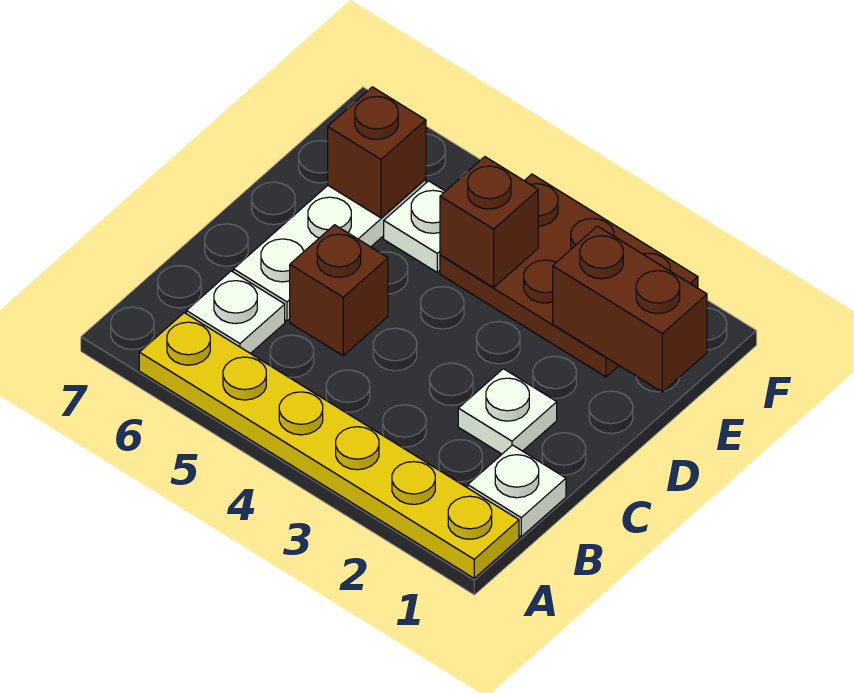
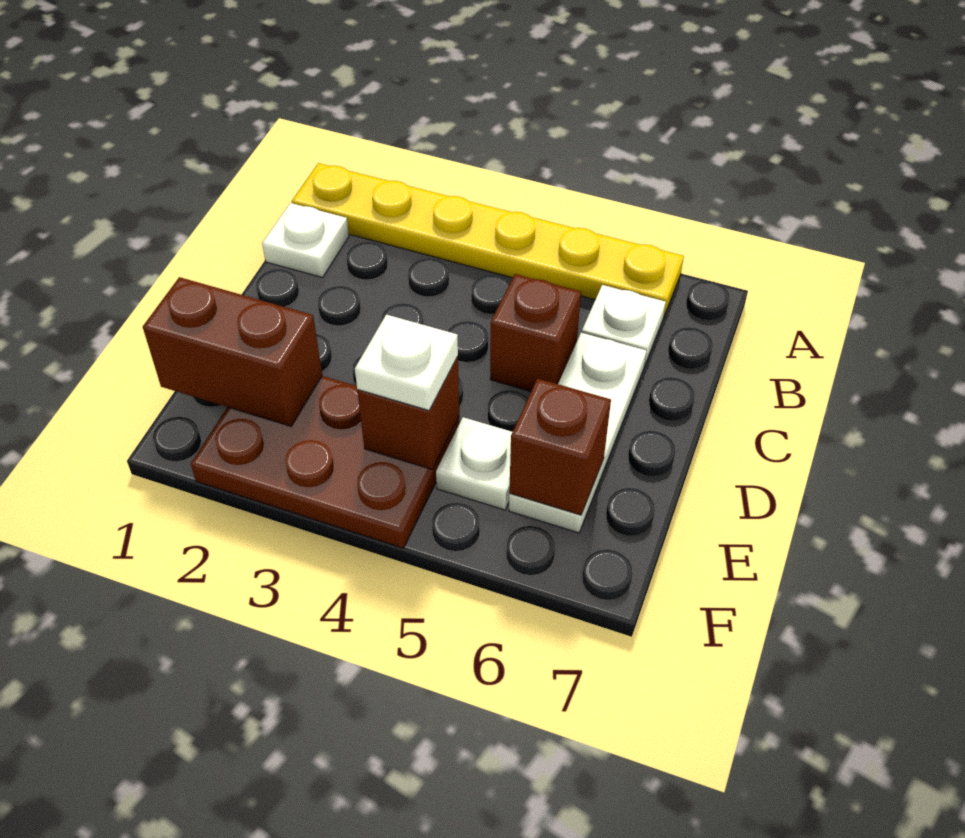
white plate C2 level 1 -> white plate E4 level 3

